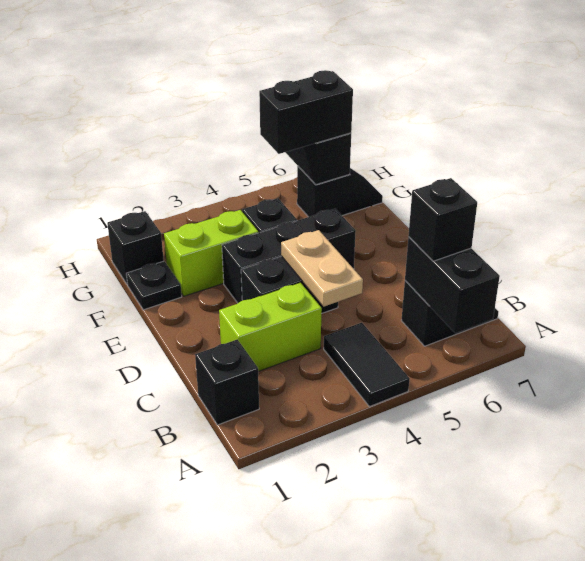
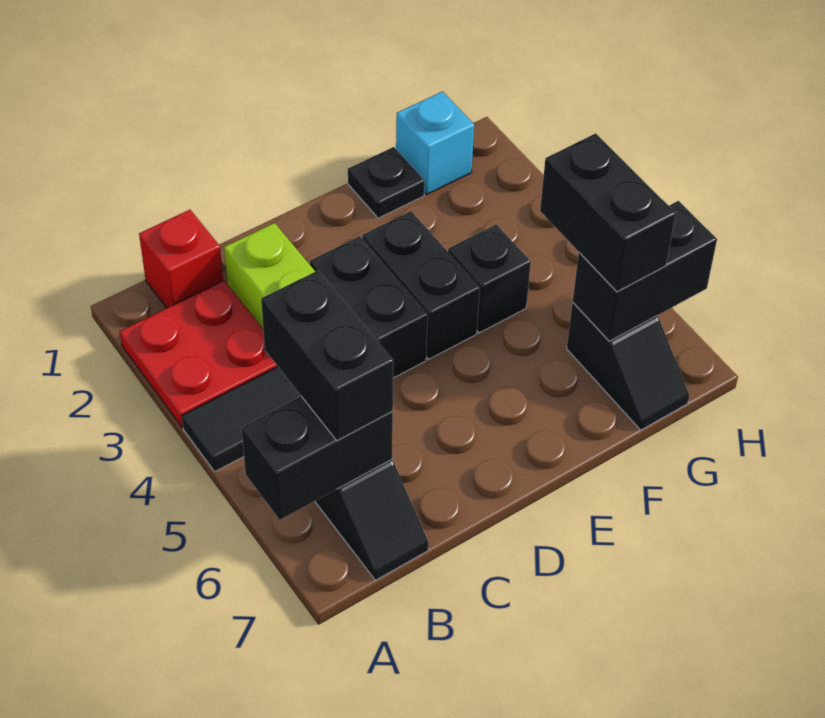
none -> red plate A2:B3 level 1
black brick B1 level 1 -> red brick B1 level 1
black brick B6 level 3 -> black brick B5:B6 level 3
tan plate C4:D4 level 2 -> none
black brick E3:E5 level 1 -> black brick E3:E4 level 1
lime brick F2:F3 level 1 -> none
black brick G1 level 1 -> cyan brick G1 level 1

